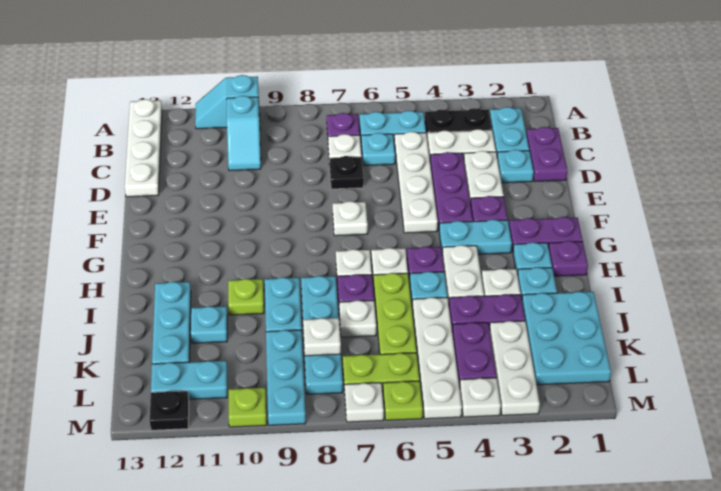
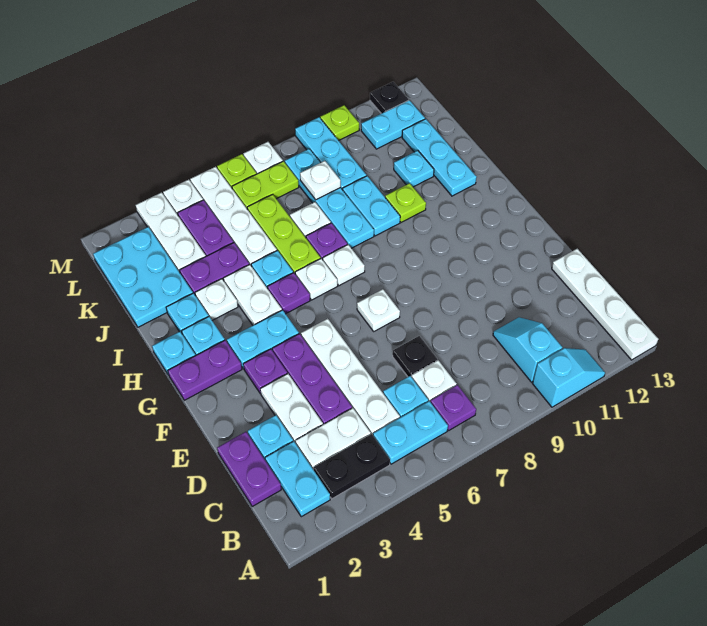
purple plate H1 level 1 -> cyan plate H1 level 1

